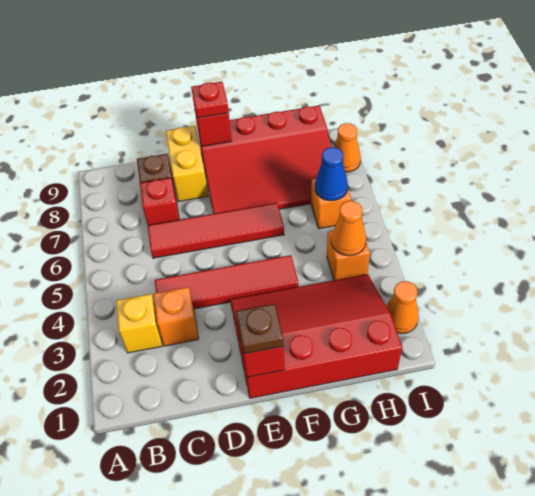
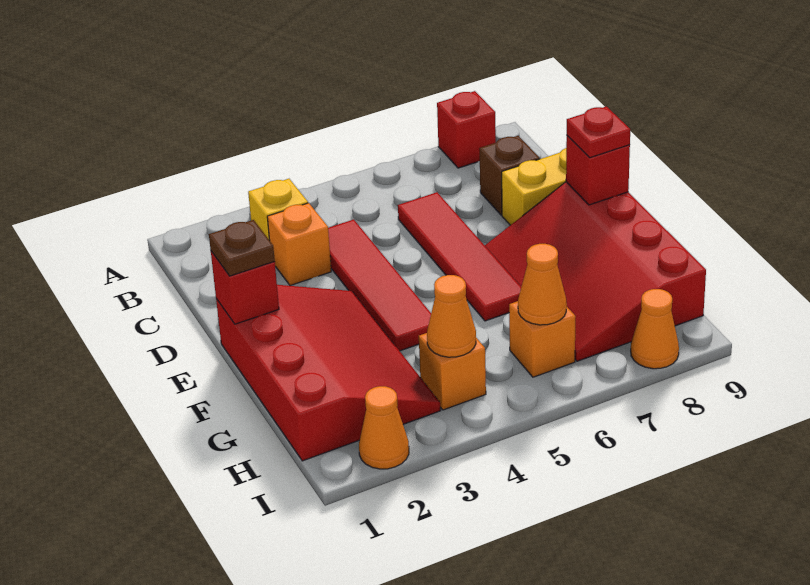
red brick C7 level 1 -> red brick A8 level 1
blue cone H6 level 2 -> orange cone H6 level 2

